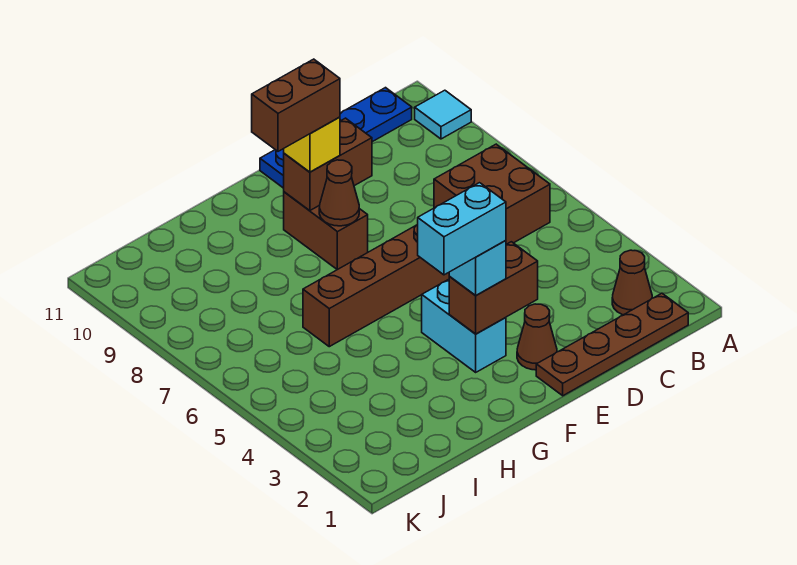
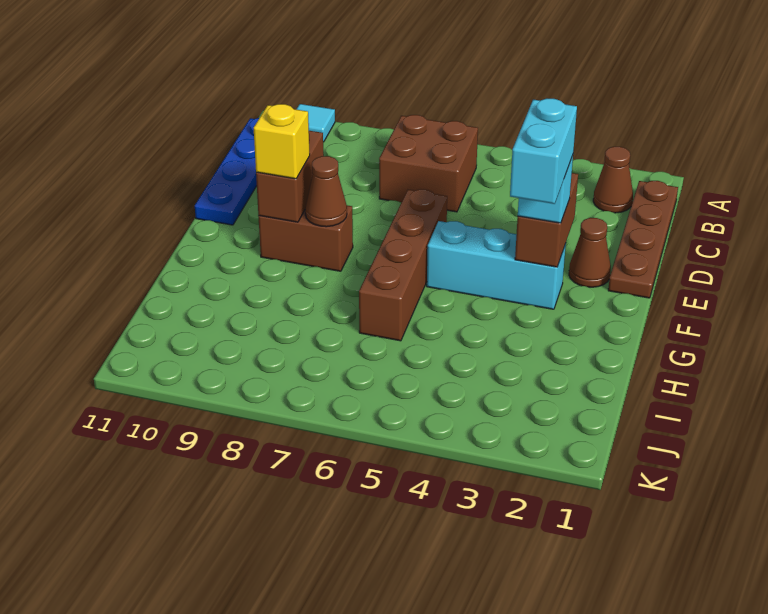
cyan brick F3:F4 level 1 -> cyan brick F3:F5 level 1
brown brick F9:G9 level 4 -> none

